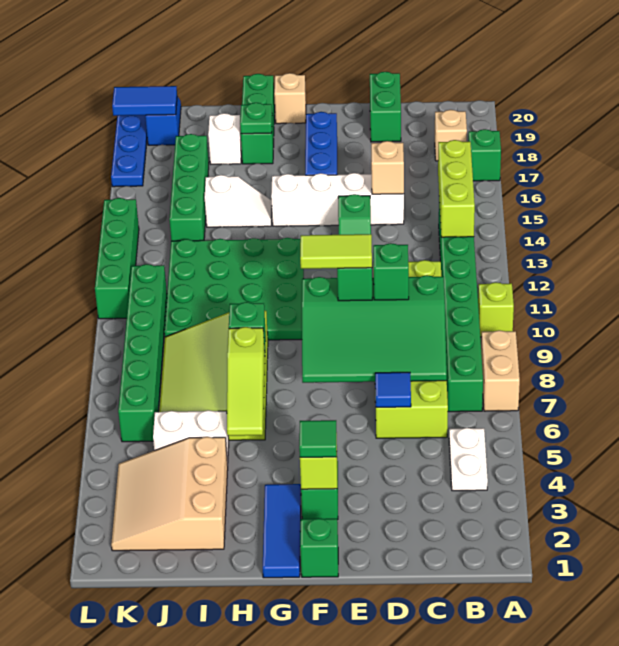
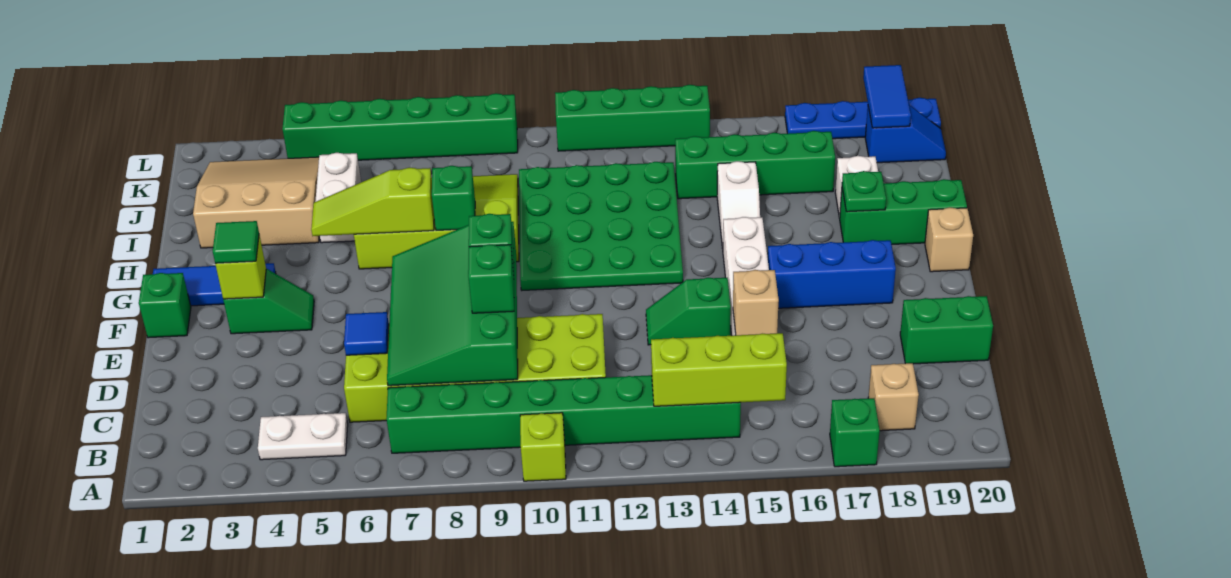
tan brick A7:A8 level 1 -> none
lime tile E9:F9 level 4 -> none
green brick K6:K11 level 1 -> green brick L4:L9 level 1

